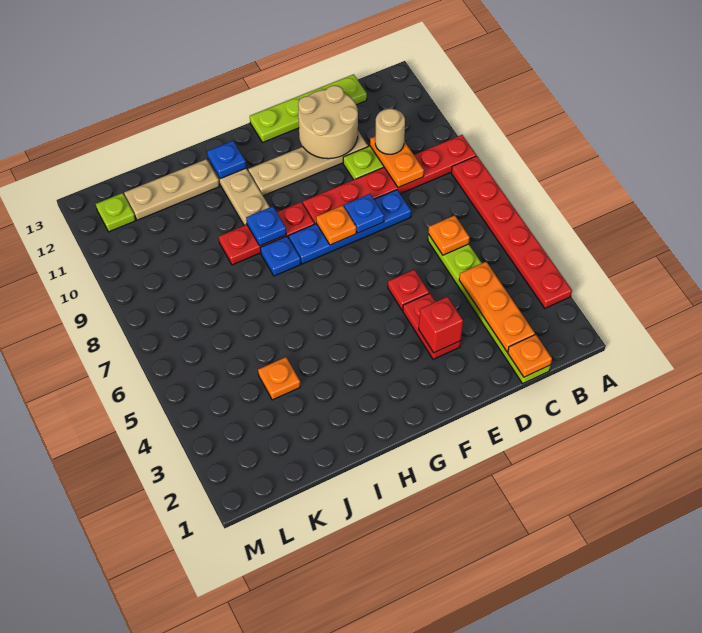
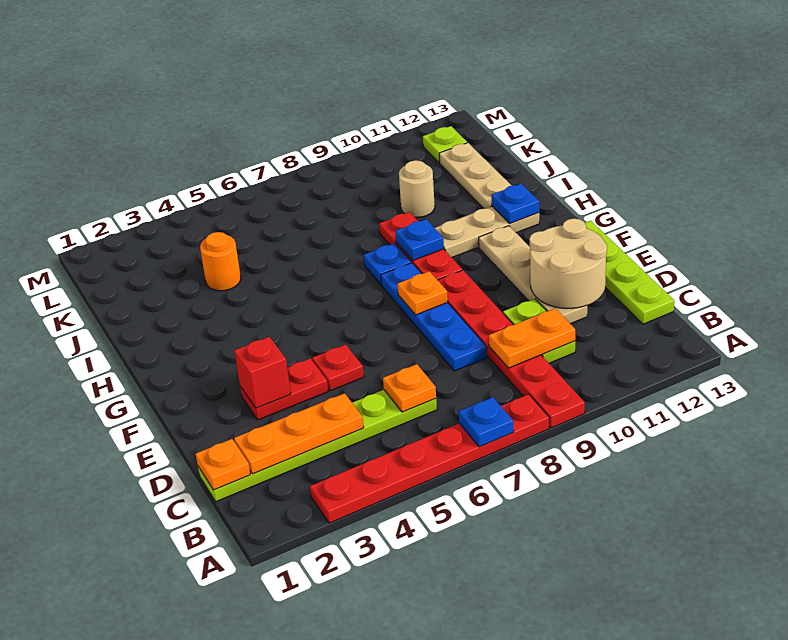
tan round brick C10 level 3 -> tan round brick J10 level 1
blue plate E8 level 2 -> blue plate A7 level 2
orange plate J4 level 1 -> orange round brick J4 level 1

